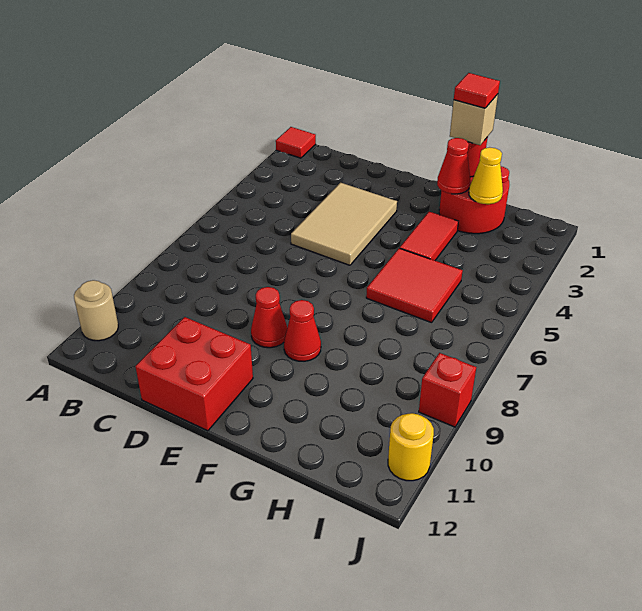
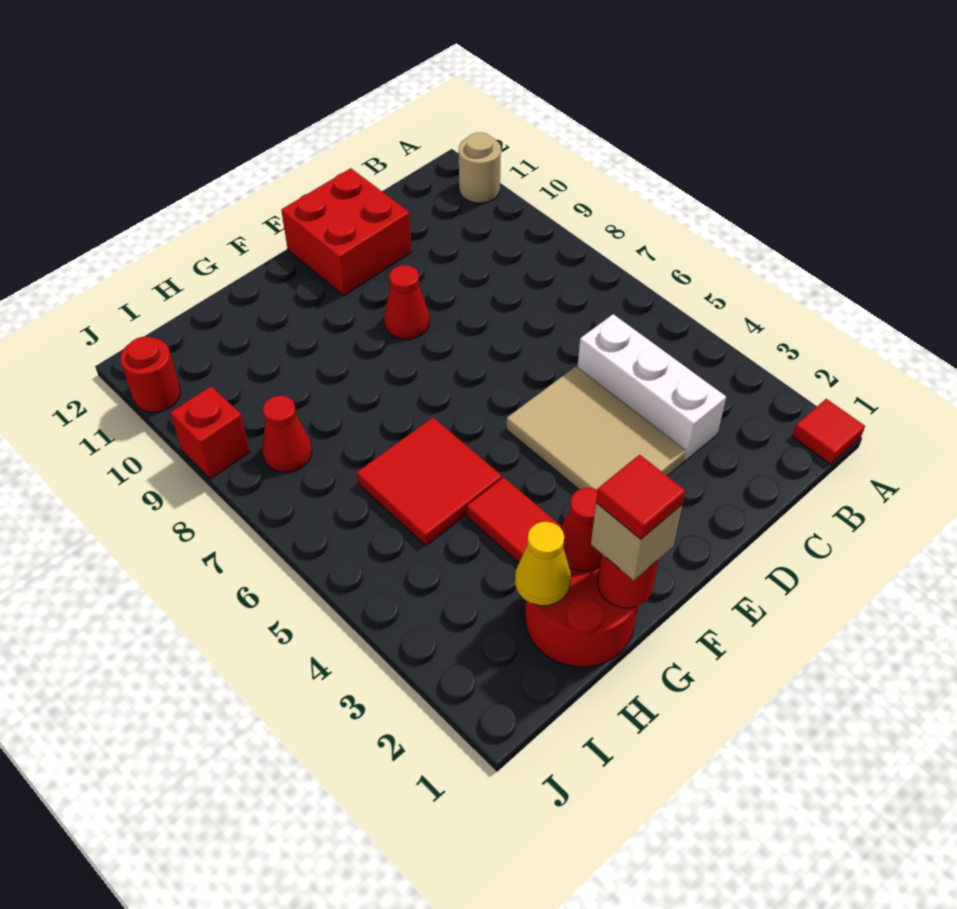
none -> white brick C3:C5 level 1
red cone F9 level 1 -> red cone I8 level 1
yellow round brick J11 level 1 -> red round brick J11 level 1

